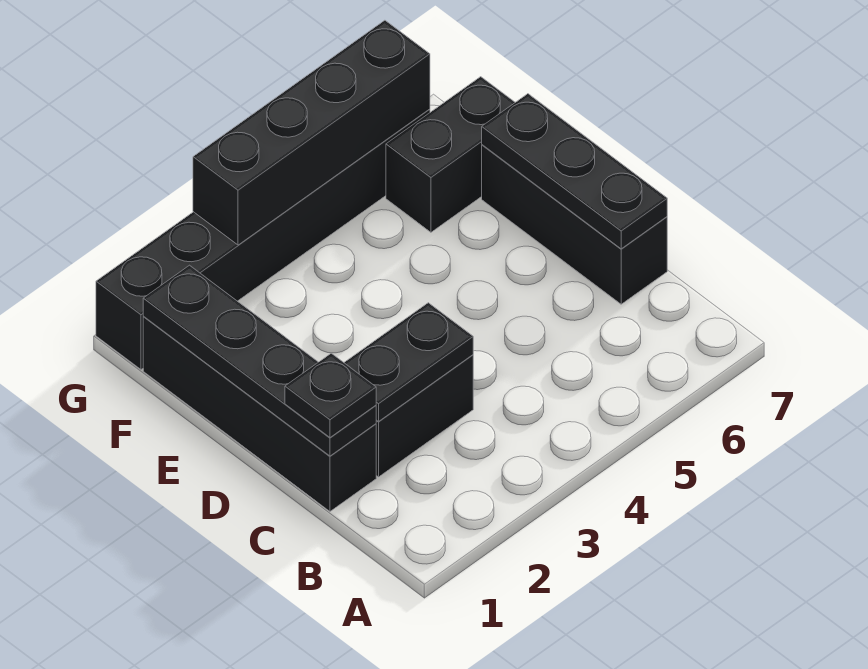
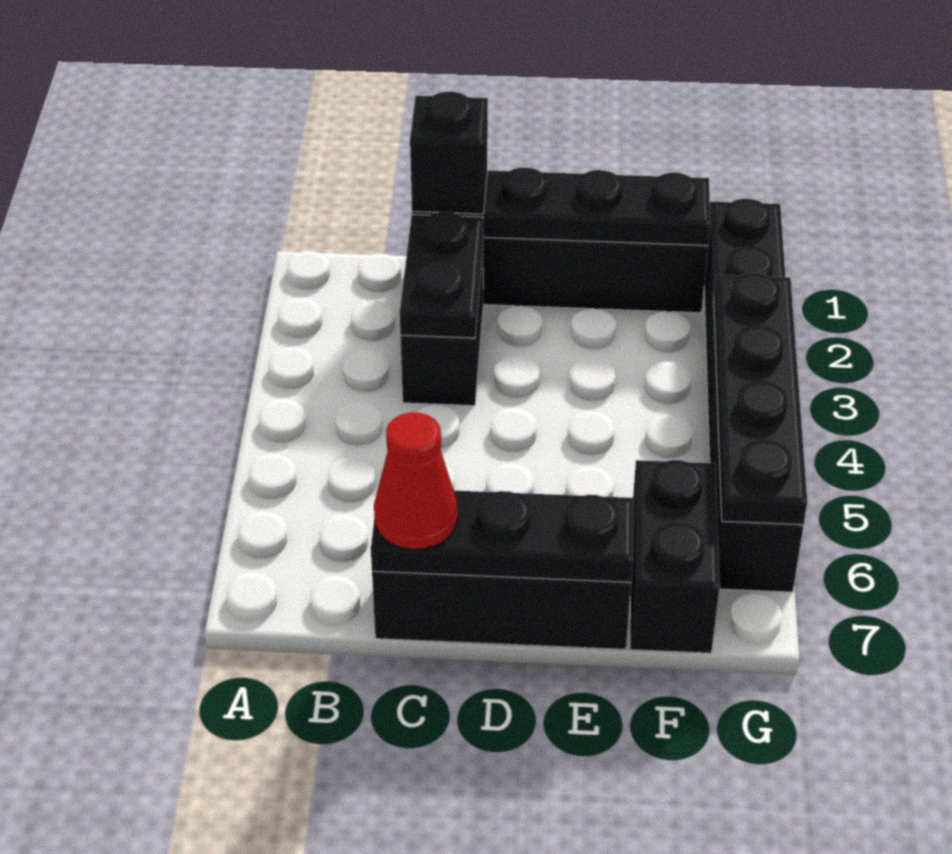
black plate C1 level 3 -> black brick C1 level 3
none -> red cone C7 level 3
black brick G3:G6 level 2 -> black plate G3:G6 level 2

